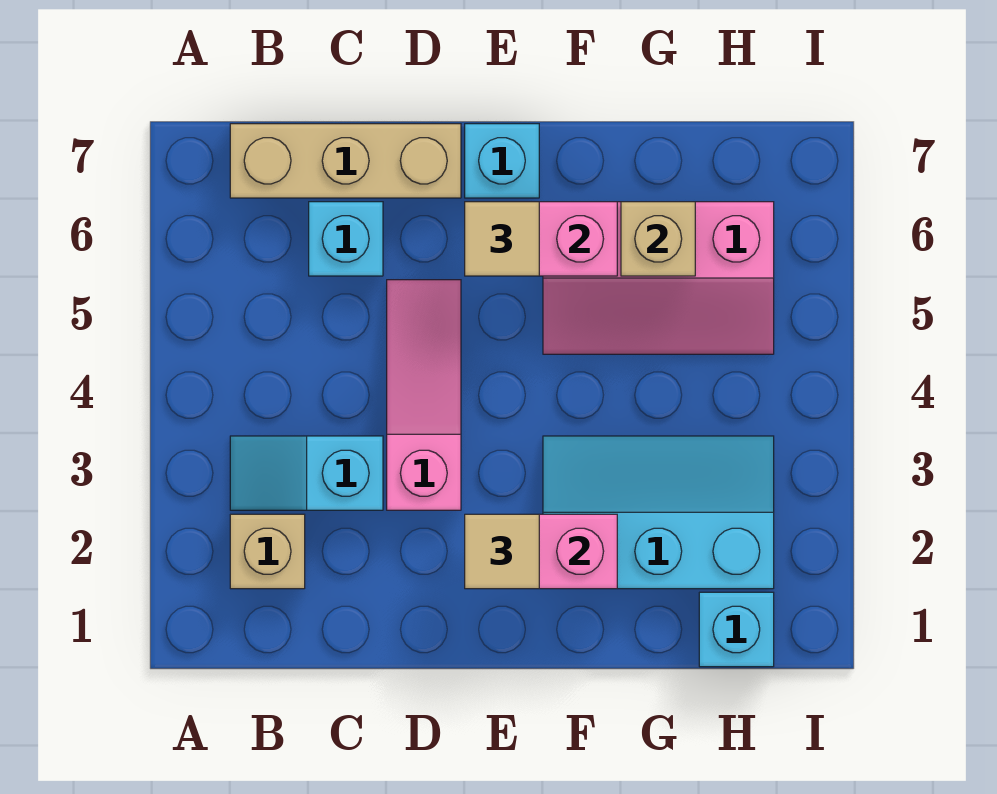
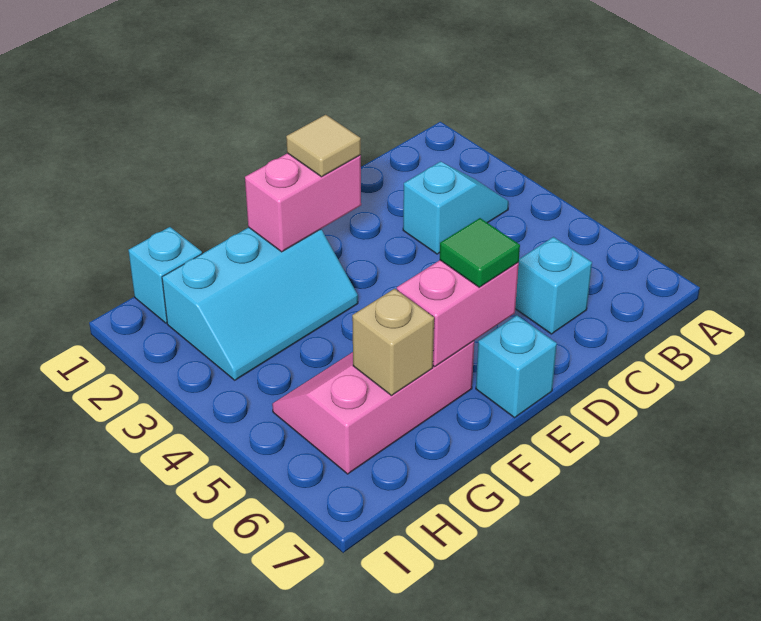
tan brick B2 level 1 -> none
tan brick B7:D7 level 1 -> none
pink slope D3:D5 level 1 top 3 -> none
tan tile E6 level 3 -> green tile E6 level 3

